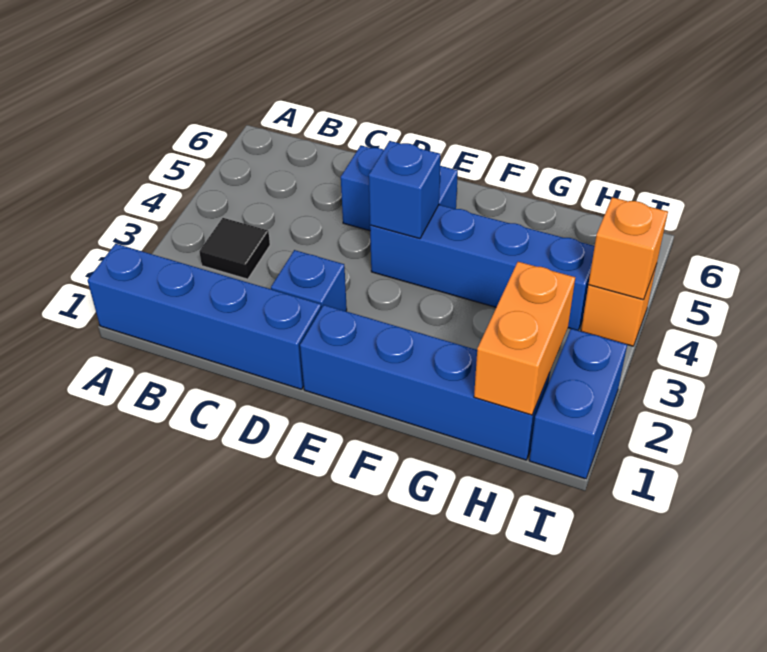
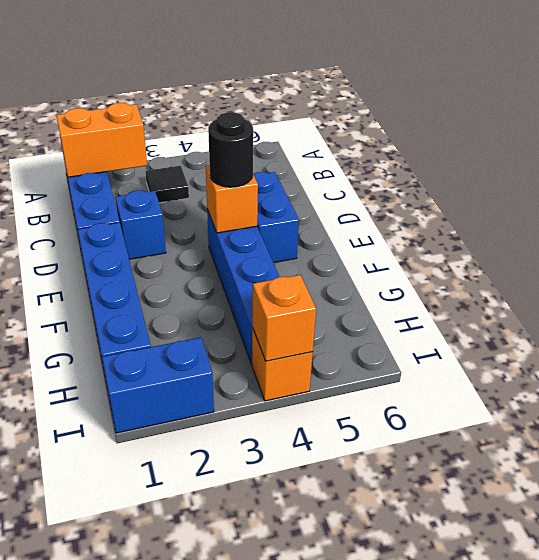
blue brick E4 level 2 -> orange brick E4 level 2
none -> black round brick E4 level 3
orange brick H1:H2 level 2 -> orange brick B1:B2 level 2

